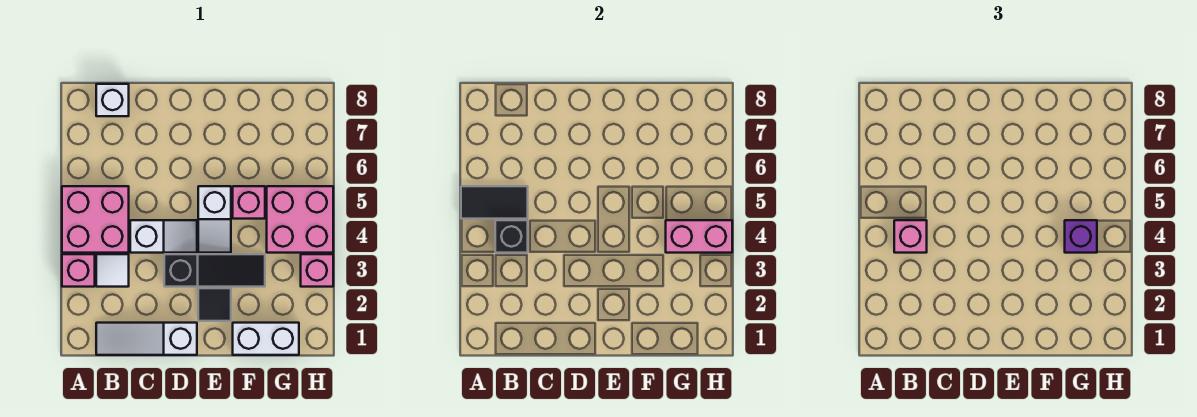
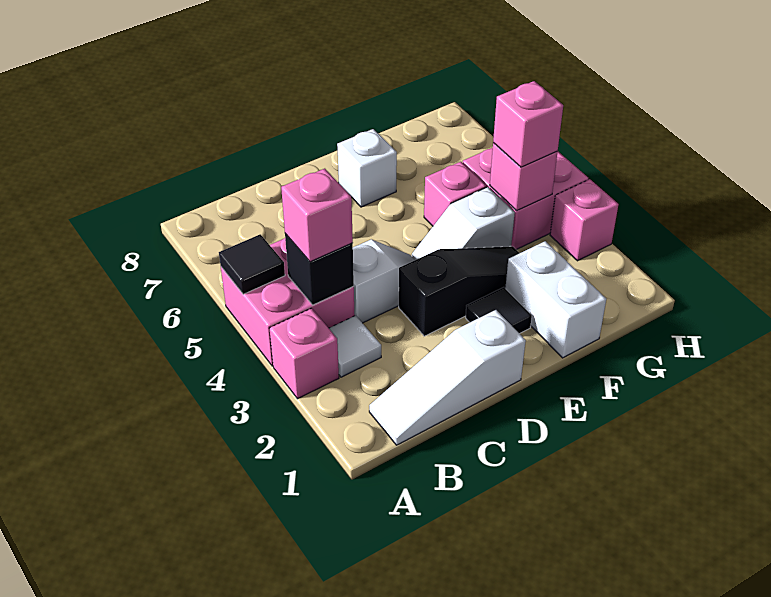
black tile A5:B5 level 2 -> black tile A5 level 2
white brick B8 level 1 -> white brick E7 level 1
white slope E4:E5 level 1 top 5 -> white slope E4:F4 level 1 top F
white brick F1:G1 level 1 -> white brick F1:F2 level 1
pink brick G4:H4 level 2 -> pink brick G4 level 2
purple brick G4 level 3 -> pink brick G4 level 3

